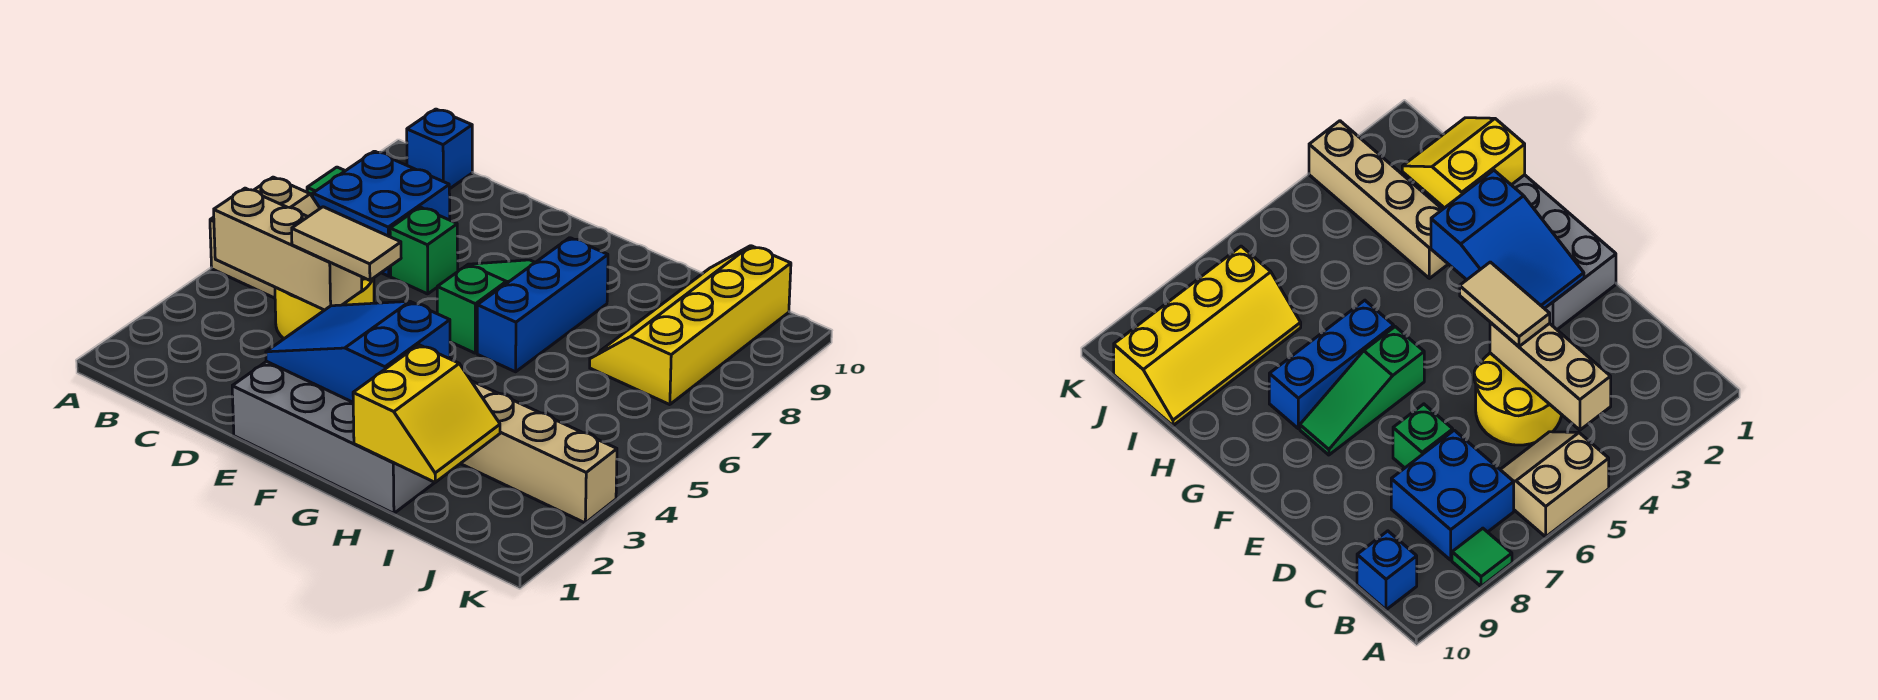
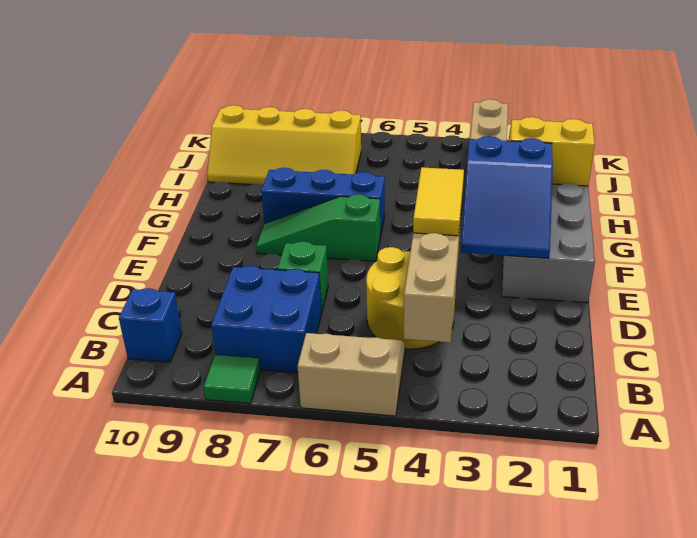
tan tile D4:E4 level 3 -> yellow tile D4:E4 level 3

